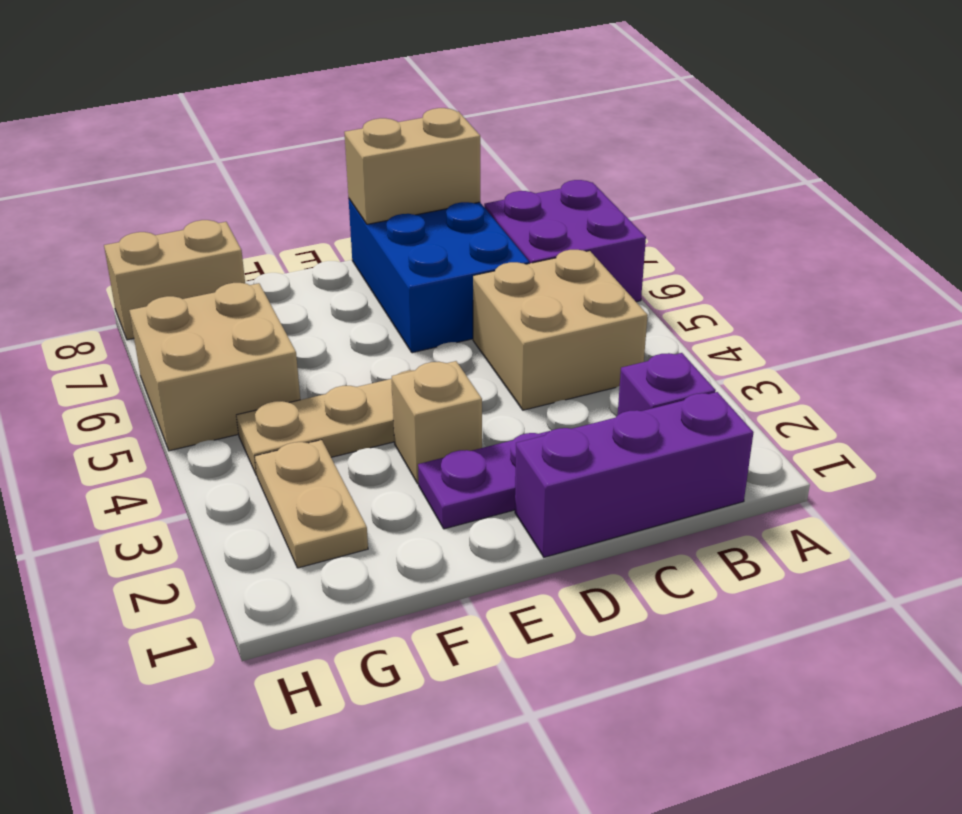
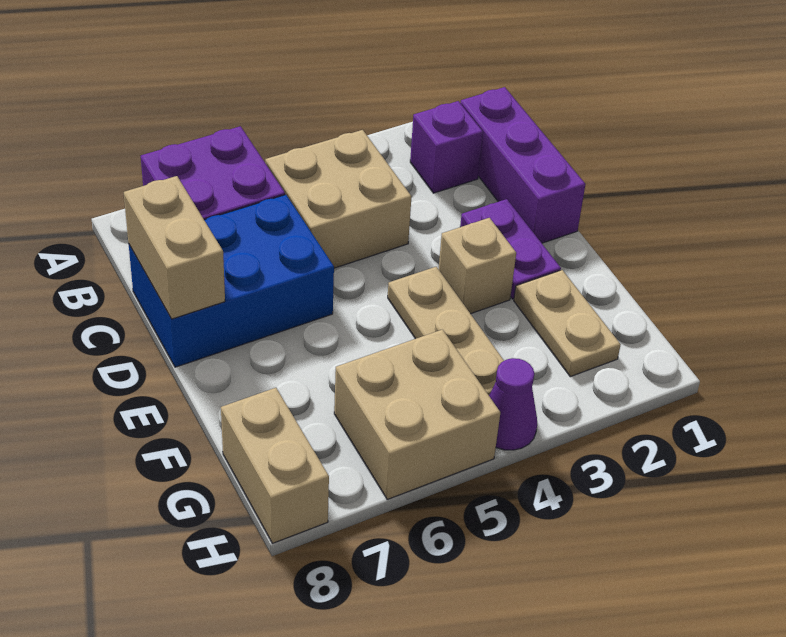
tan plate G2:G3 level 1 -> tan plate F2:G2 level 1
none -> purple cone H4 level 1

